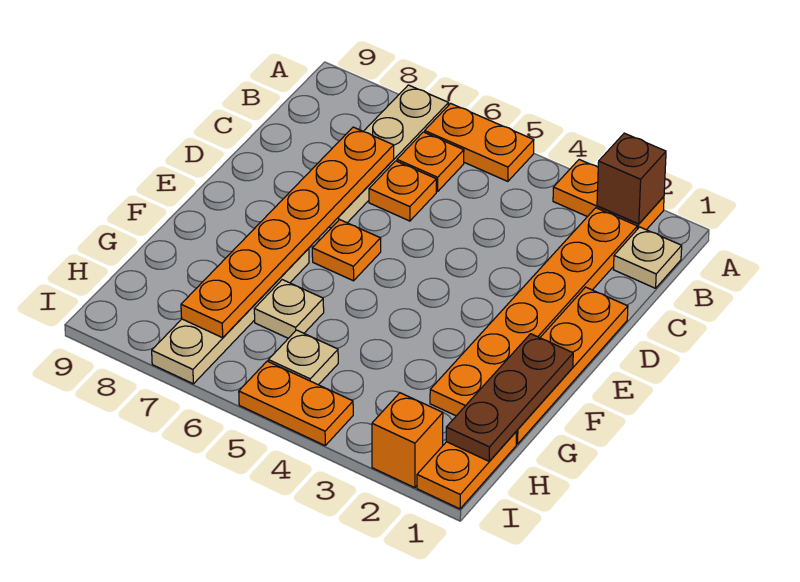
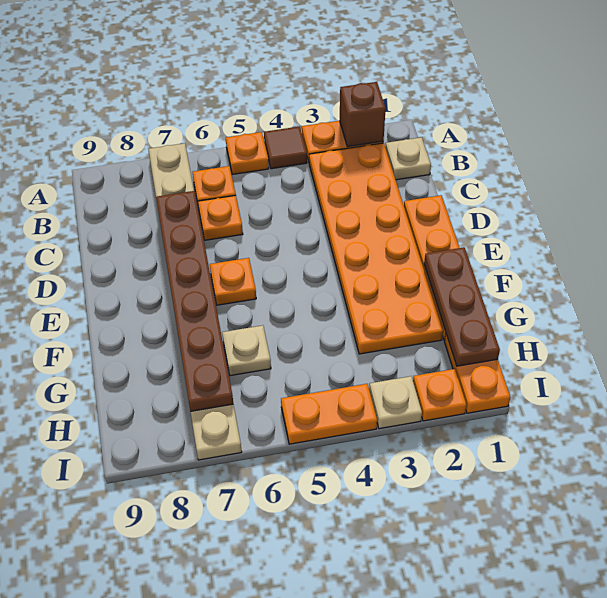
none -> brown tile A4 level 1
orange plate A5:A6 level 1 -> orange plate A5 level 1
orange plate B2:G2 level 1 -> orange plate B2:G3 level 1
orange plate C7:H7 level 2 -> brown plate C7:H7 level 2
tan plate H5 level 1 -> tan plate I3 level 1
orange brick I2 level 1 -> orange plate I2 level 1

